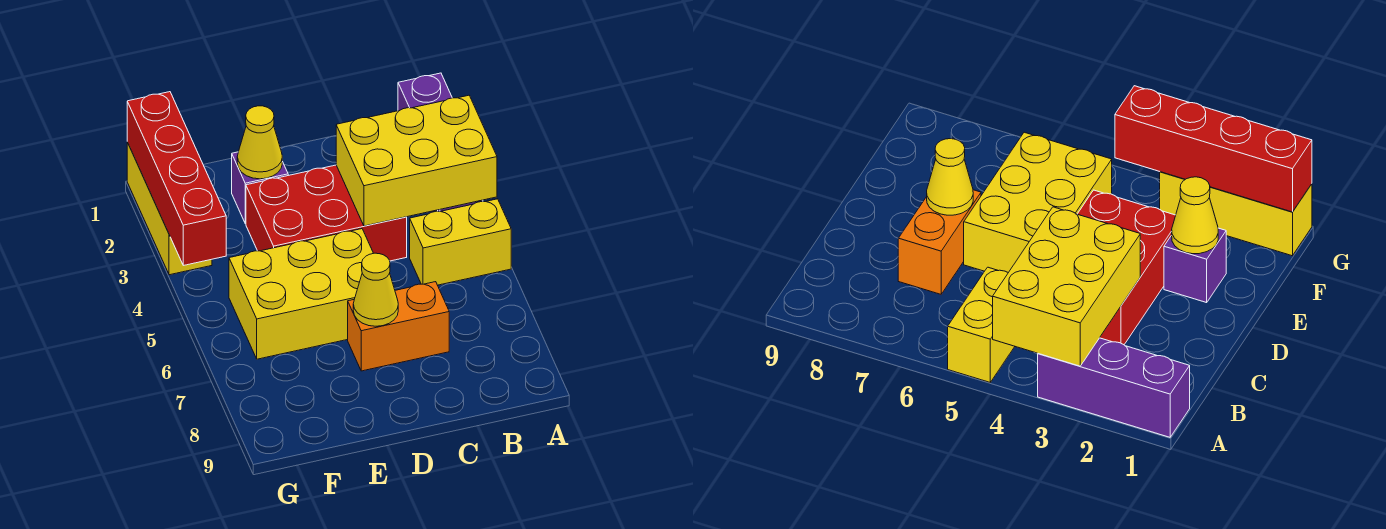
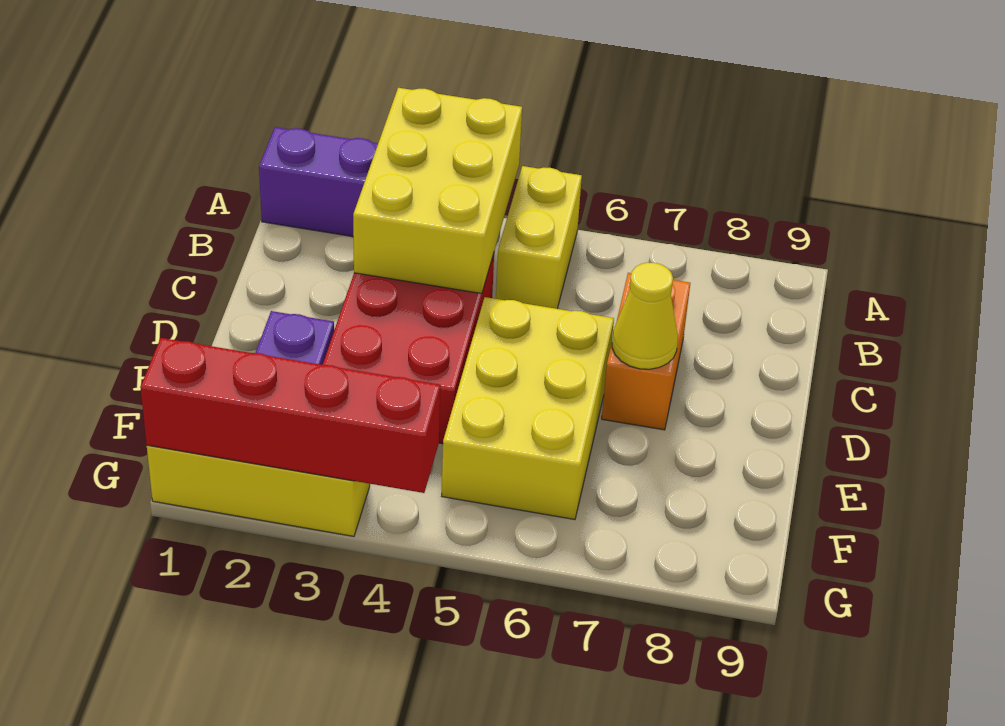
yellow cone E2 level 2 -> none

